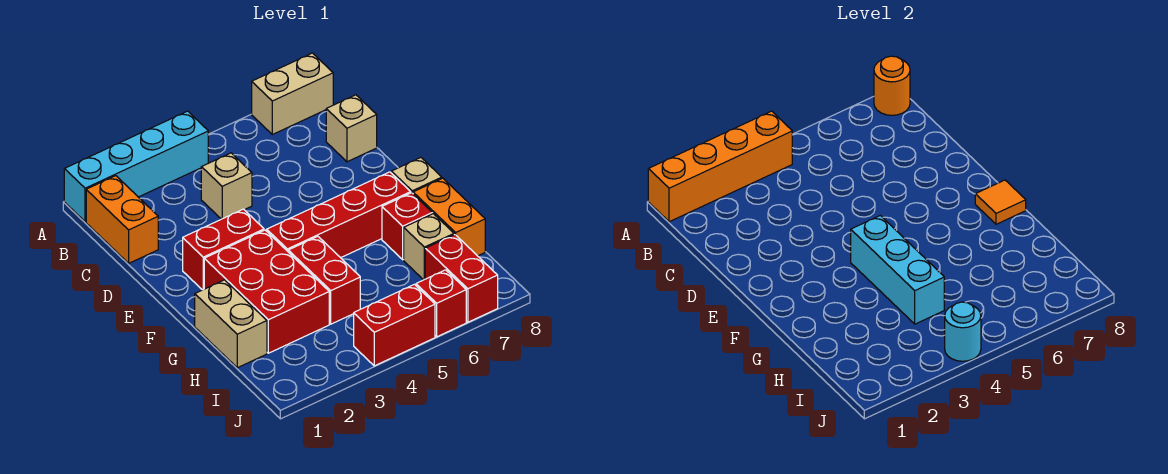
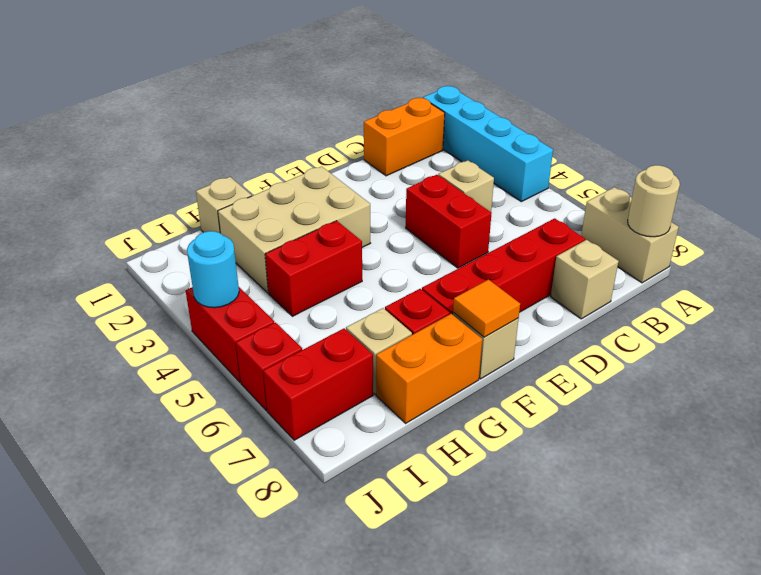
orange brick A1:A4 level 2 -> none
orange round brick A8 level 2 -> tan round brick A8 level 2
red brick E2:E3 level 1 -> red brick D4:D5 level 1
red brick F2:H3 level 1 -> tan brick F2:H3 level 1
red brick F4:F7 level 1 -> red brick C7:F7 level 1
cyan brick F4:H4 level 2 -> none
tan brick G1:H1 level 1 -> tan brick H1 level 1

